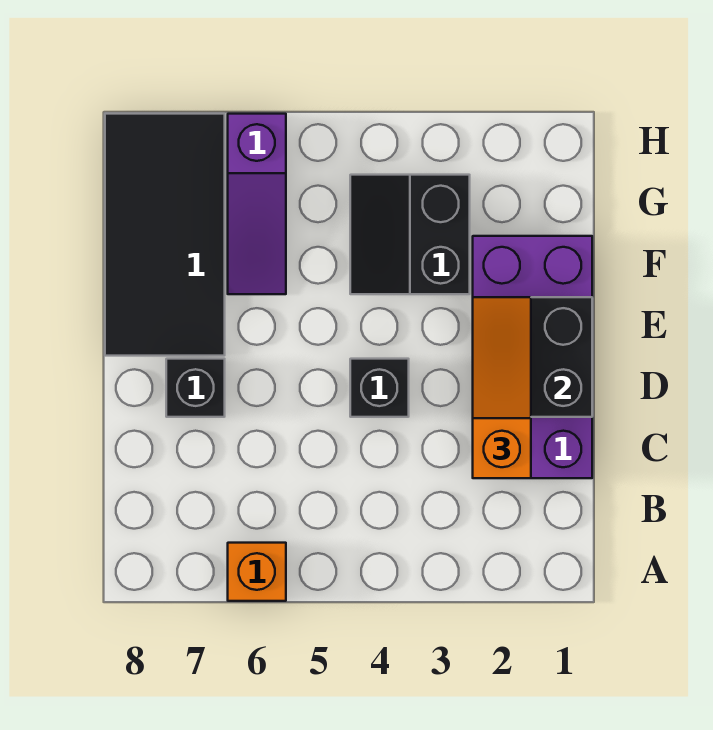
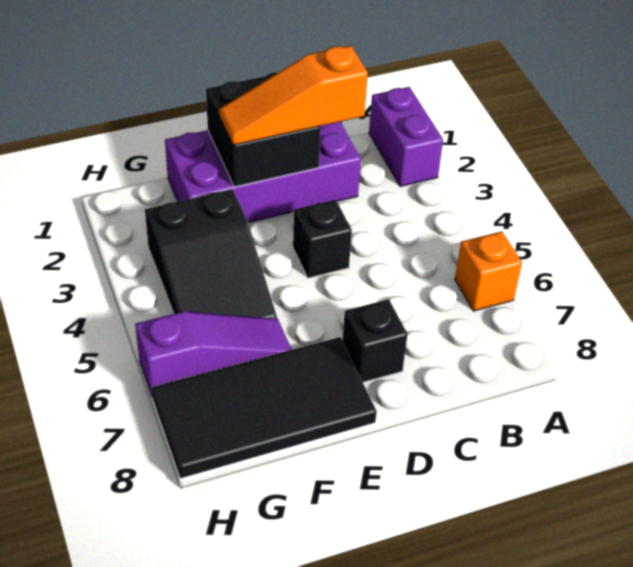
none -> purple brick A1:A2 level 1
black slope F3:G4 level 1 top 3 -> black slope F3:G5 level 1 top 3

